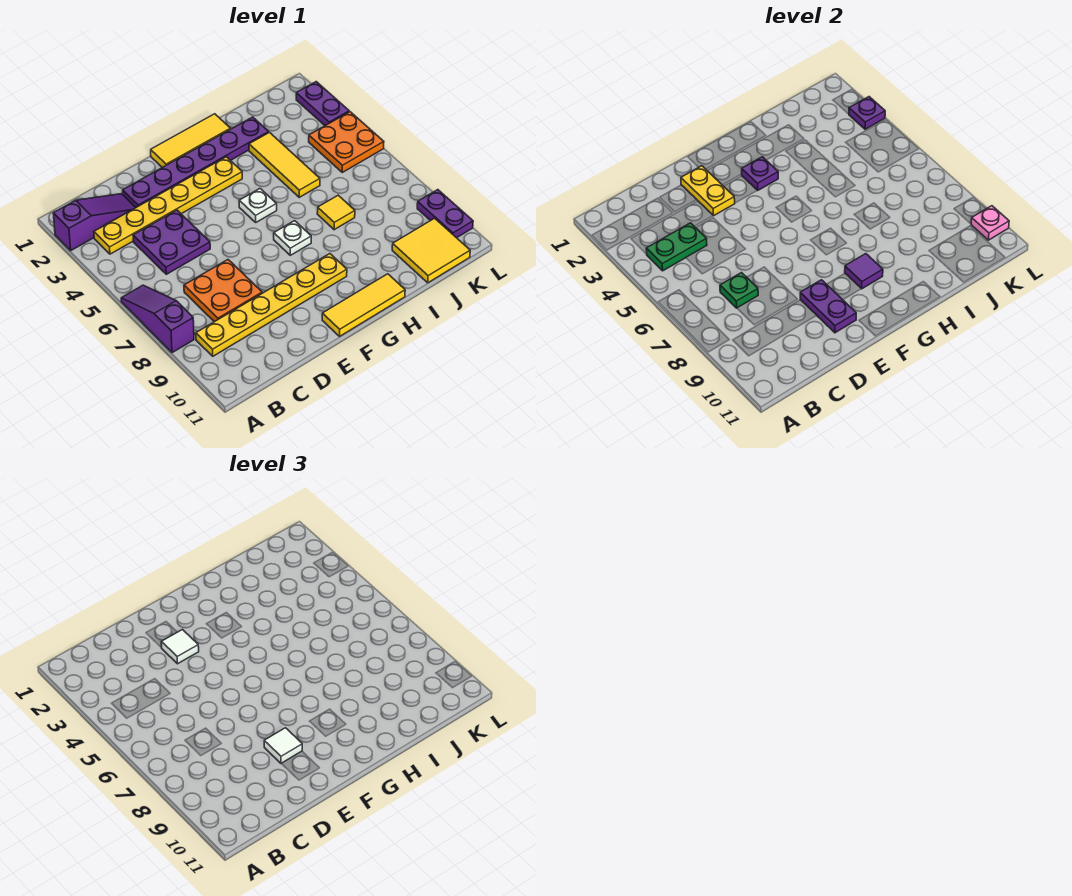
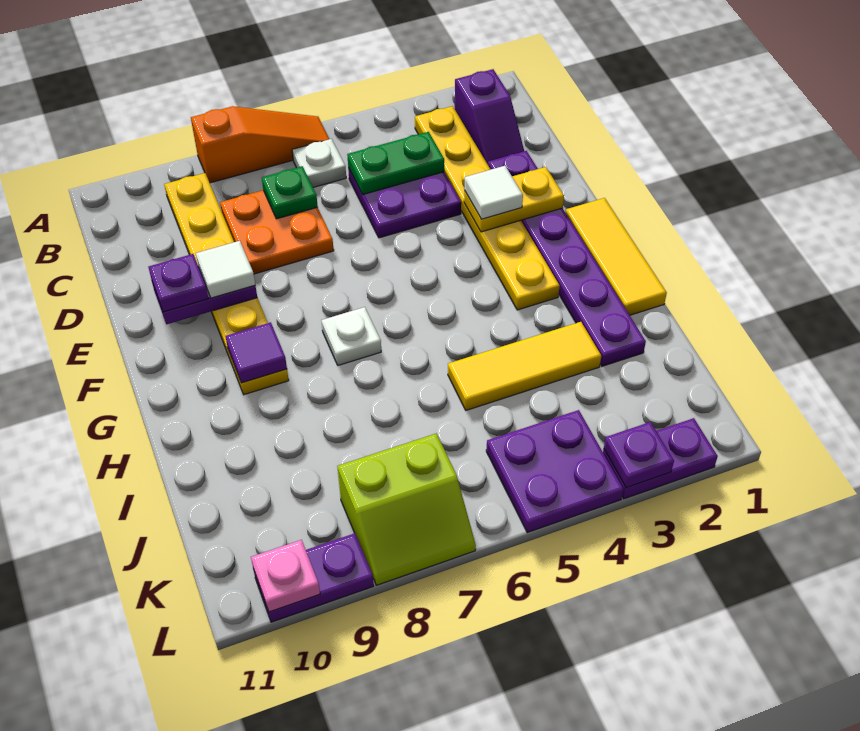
purple slope A2:C2 level 1 top A -> purple slope B2:C2 level 1 top B
purple slope A6:A8 level 1 top 8 -> orange slope A6:A8 level 1 top 8
green plate B4:C4 level 2 -> green plate C4:C5 level 2
yellow tile F11:H11 level 1 -> none
purple plate G3 level 2 -> purple plate E10 level 3
white plate G5 level 1 -> white plate B6 level 1
yellow tile I7 level 1 -> none
yellow tile J10:K11 level 1 -> none
orange plate K4:L5 level 1 -> purple plate K4:L5 level 1
none -> lime slope K7:L8 level 1 top K

